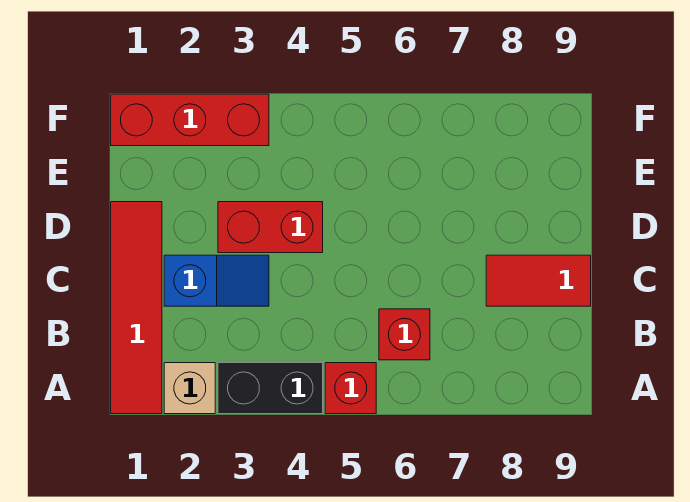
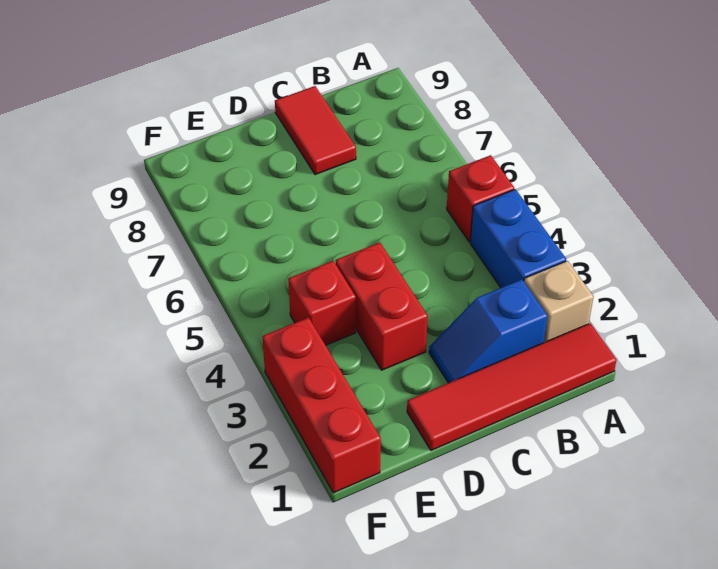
black brick A3:A4 level 1 -> blue brick A3:A4 level 1
red brick B6 level 1 -> red brick E4 level 1
blue slope C2:C3 level 1 top 2 -> blue slope B2:C2 level 1 top B

